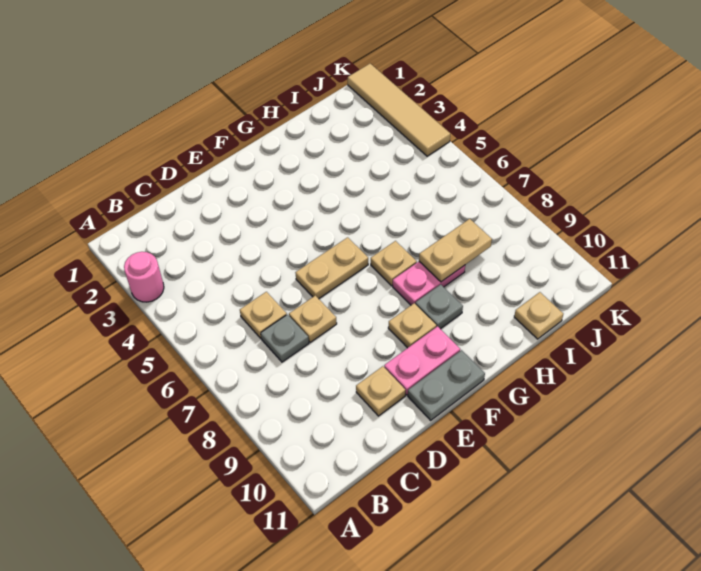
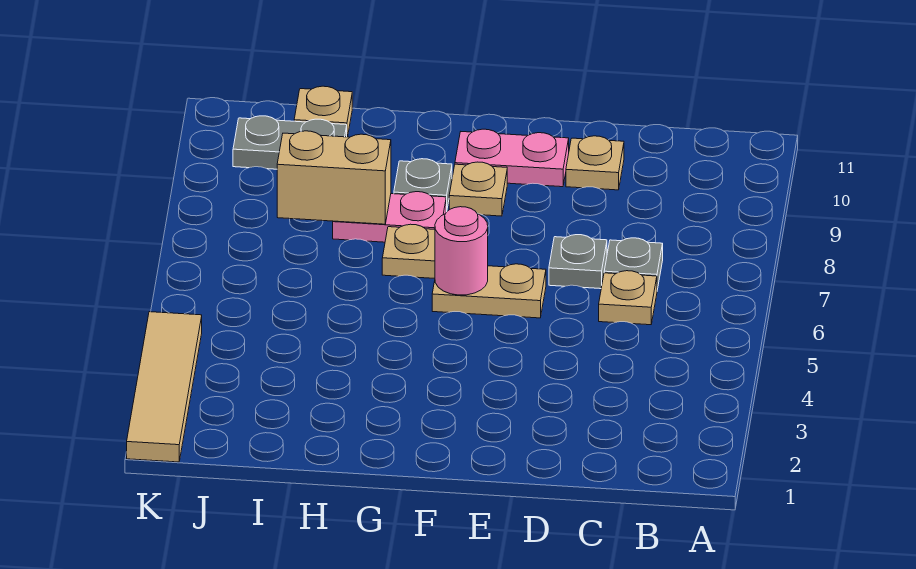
pink round brick A3 level 1 -> pink round brick F6 level 2
tan plate D7 level 1 -> grey plate D7 level 1
grey plate E11:F11 level 1 -> grey plate I10:J10 level 1
tan plate H8:I8 level 2 -> tan brick H8:I8 level 2

